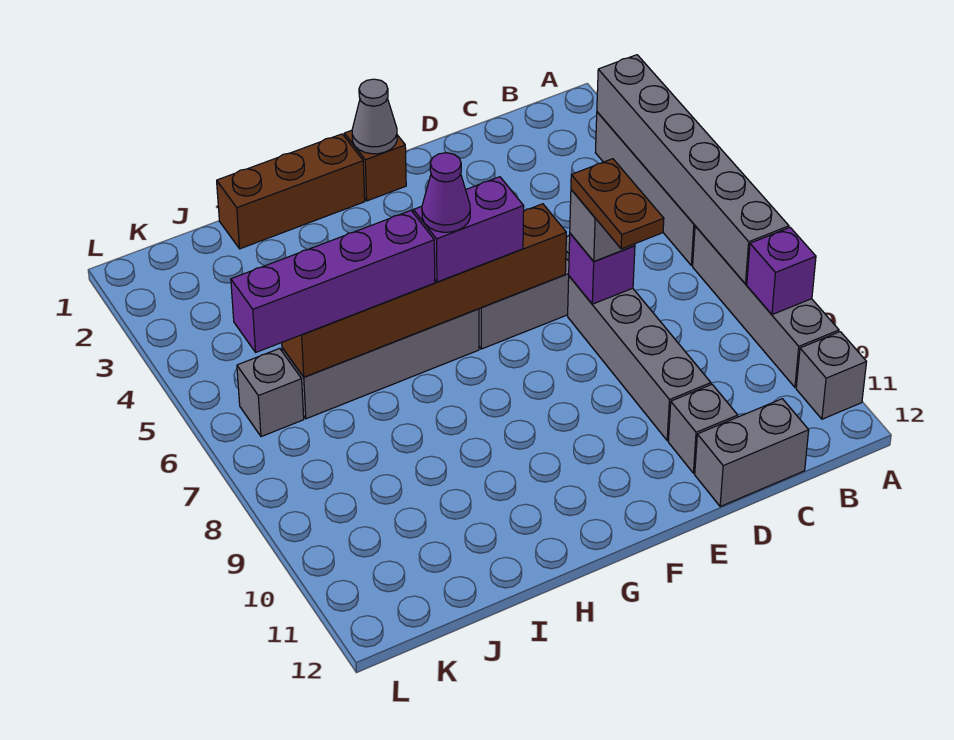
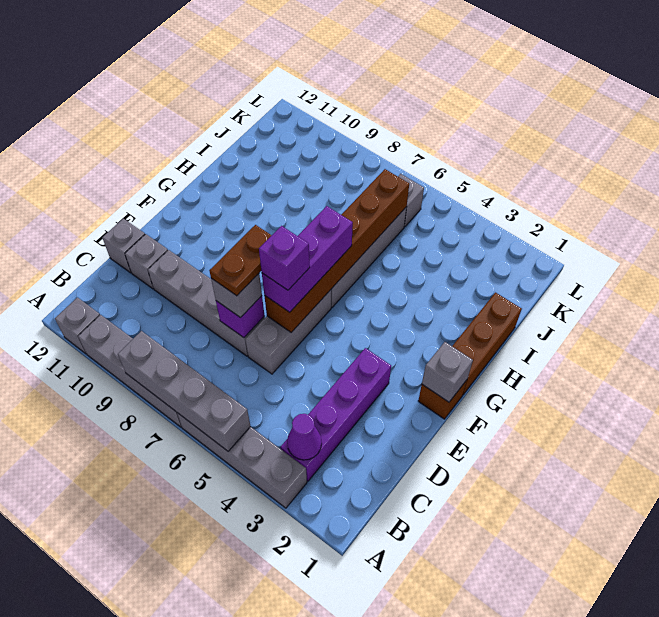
grey brick A3:A8 level 2 -> grey brick A5:A8 level 2
purple brick A9 level 2 -> purple brick E6 level 4
grey brick C12:D12 level 1 -> grey brick D12 level 1
brown plate D7:D8 level 4 -> brown plate D7:E7 level 4
grey cone F1 level 2 -> grey brick F1 level 2
purple brick F6:G6 level 3 -> purple brick E6:G6 level 3
purple cone G6 level 4 -> purple cone B3 level 2
purple brick H6:K6 level 3 -> purple brick B3:E3 level 1

